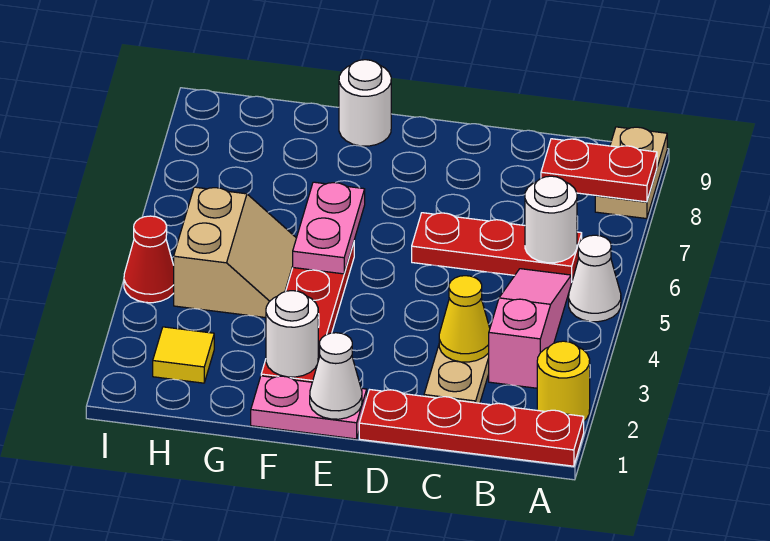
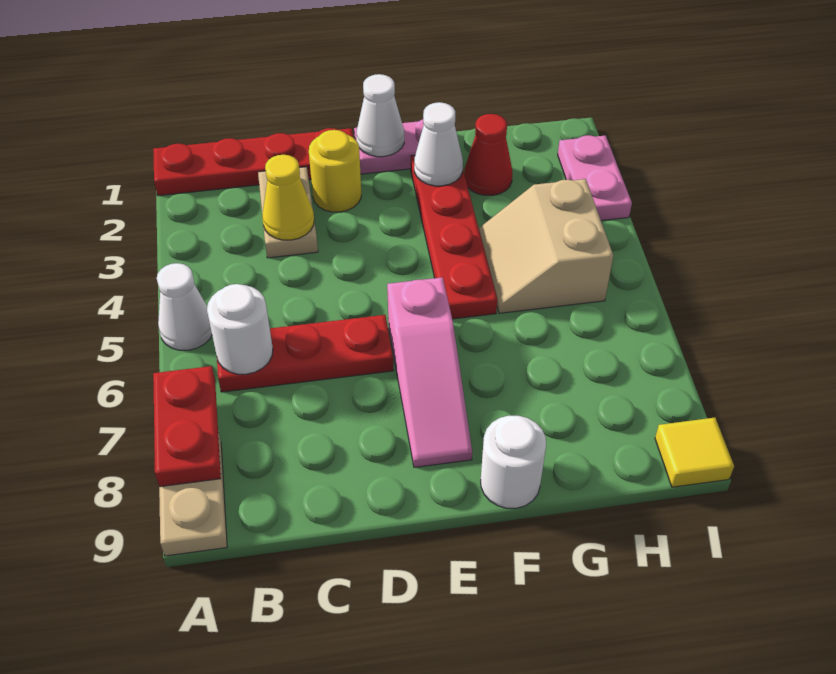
yellow round brick A2 level 1 -> yellow round brick D2 level 1
red plate A8:B8 level 2 -> red plate A7:A8 level 2
pink slope B3:B5 level 1 top 3 -> pink slope E6:E8 level 1 top 6
white round brick F2 level 2 -> white cone F2 level 2
pink plate F5:F6 level 2 -> pink plate I2:I3 level 1
yellow tile H2 level 1 -> yellow tile I9 level 1
red cone I4 level 1 -> red cone G2 level 1

